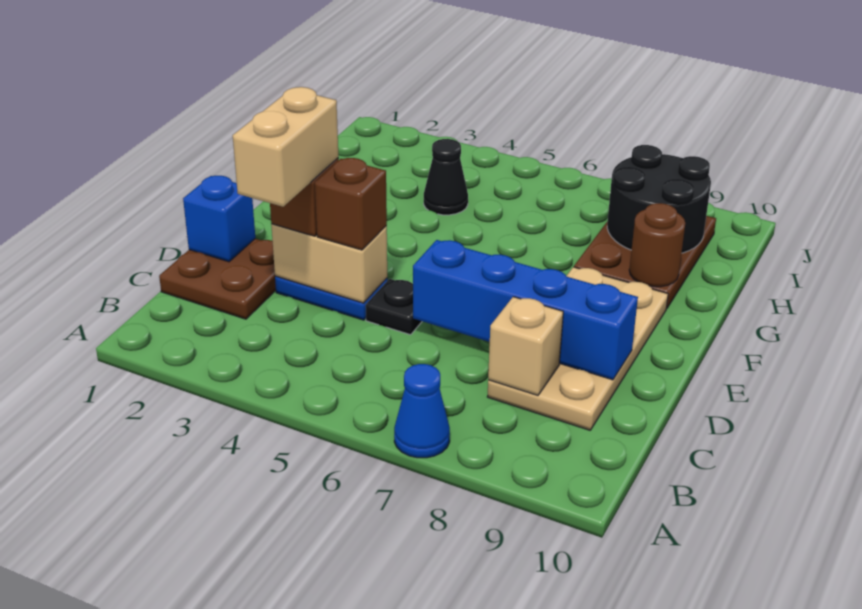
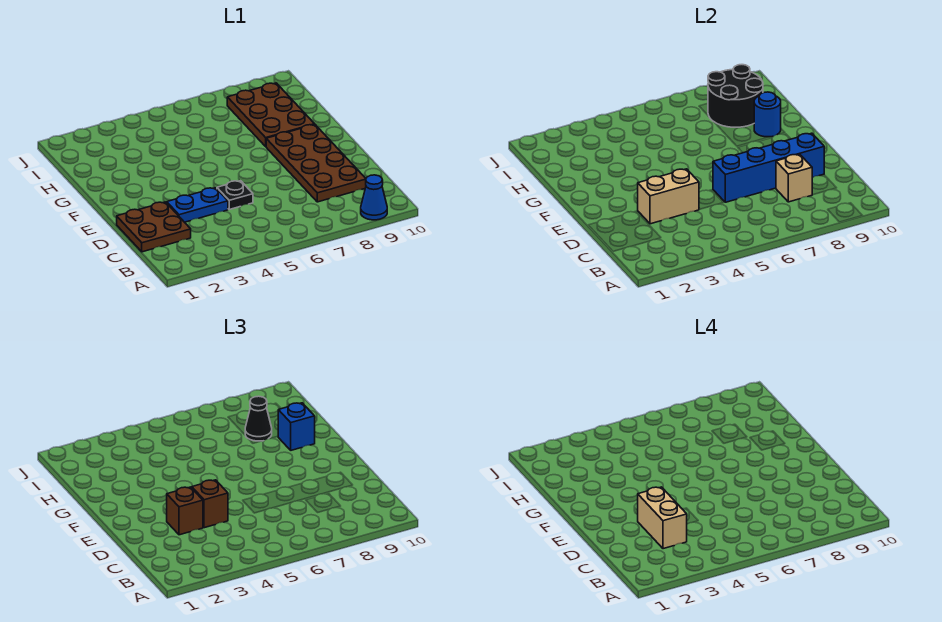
blue cone A7 level 1 -> blue cone A9 level 1
tan plate C8:F9 level 1 -> brown plate C8:F9 level 1
blue brick D1 level 2 -> blue brick G9 level 3
brown round brick G9 level 2 -> blue round brick G9 level 2
black cone H4 level 1 -> black cone H8 level 3

